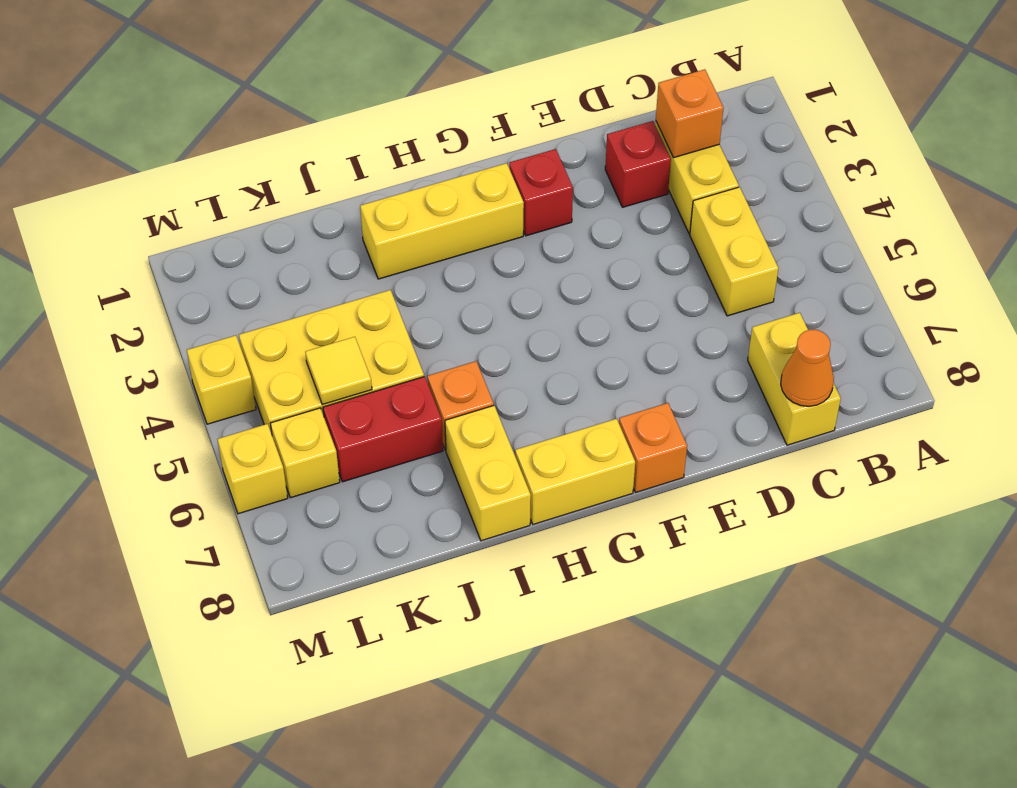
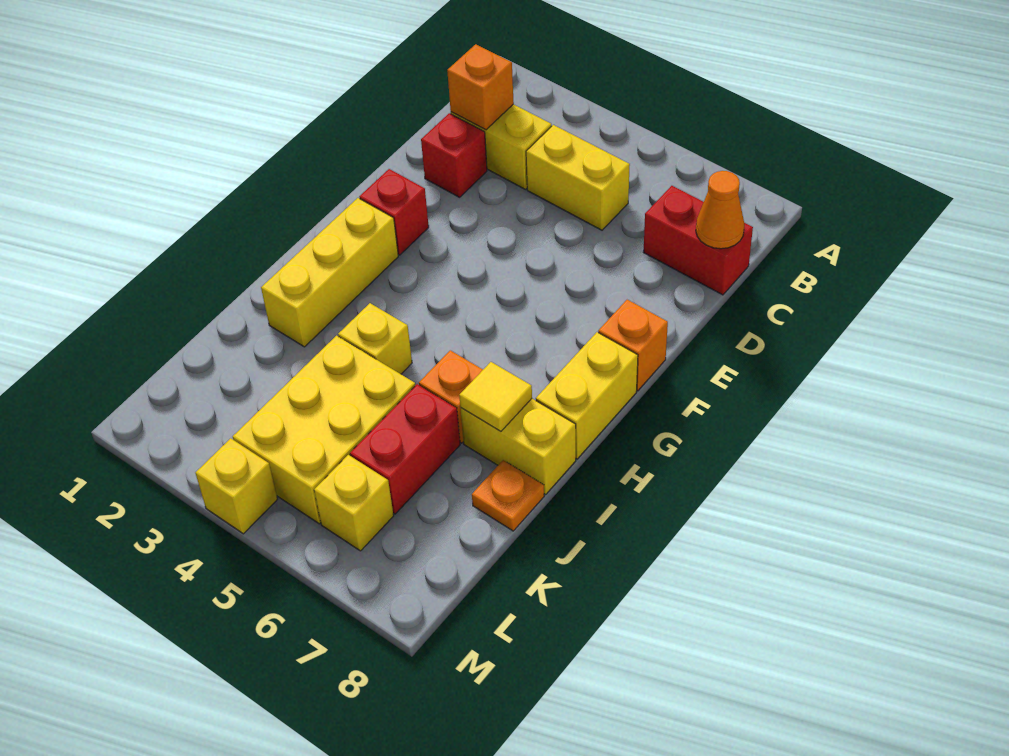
yellow brick C7:C8 level 1 -> red brick C7:C8 level 1
none -> orange plate J8 level 1
yellow tile K5 level 2 -> yellow tile I7 level 2
yellow brick M6 level 1 -> yellow brick I4 level 1

